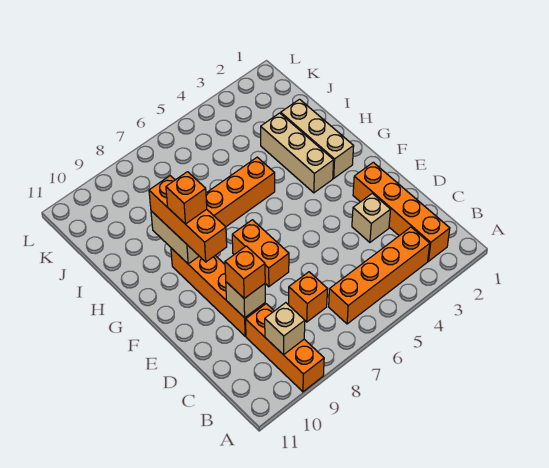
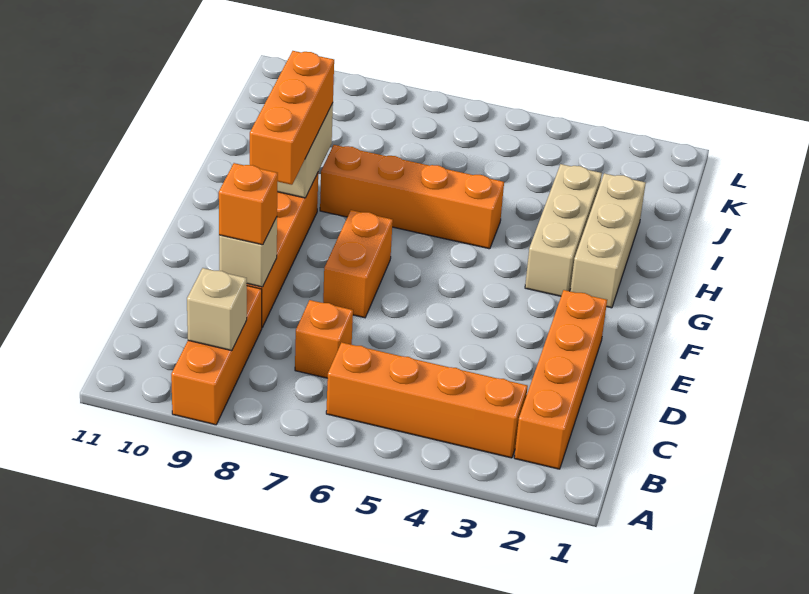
tan brick D3 level 1 -> none
orange brick G9 level 4 -> none

